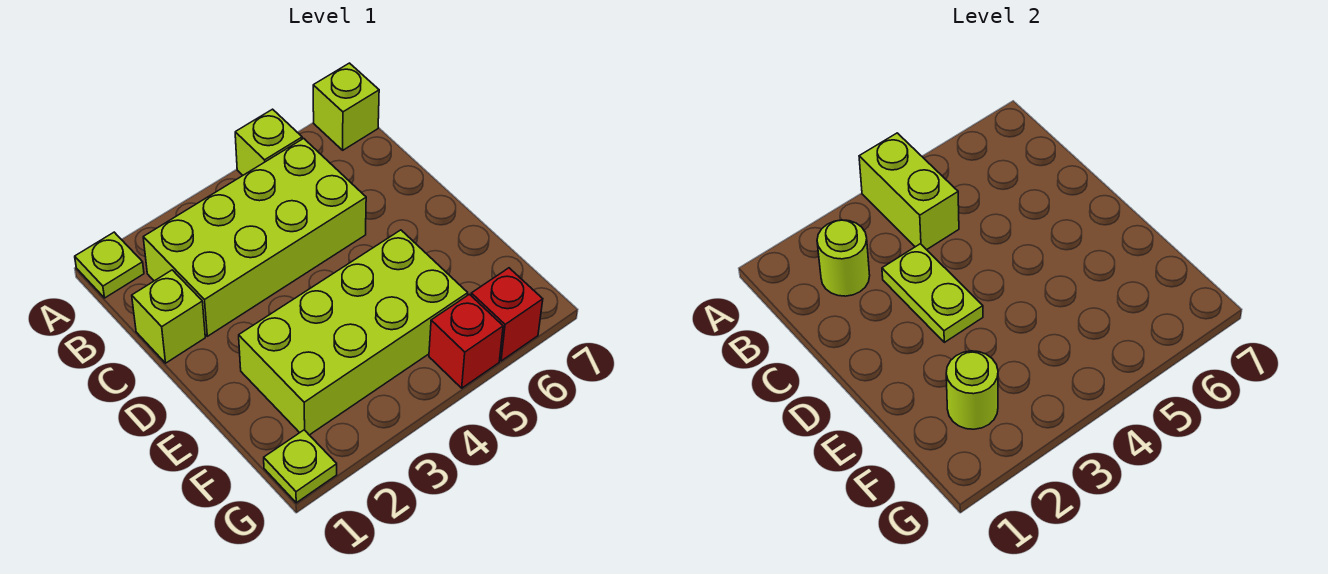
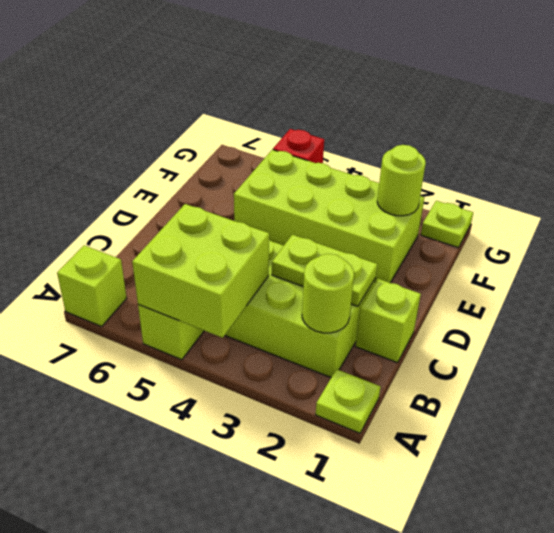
lime brick A4:B4 level 2 -> lime brick A4:B5 level 2
lime plate C3:D3 level 2 -> lime plate C2:C3 level 2
red brick G6 level 1 -> none

